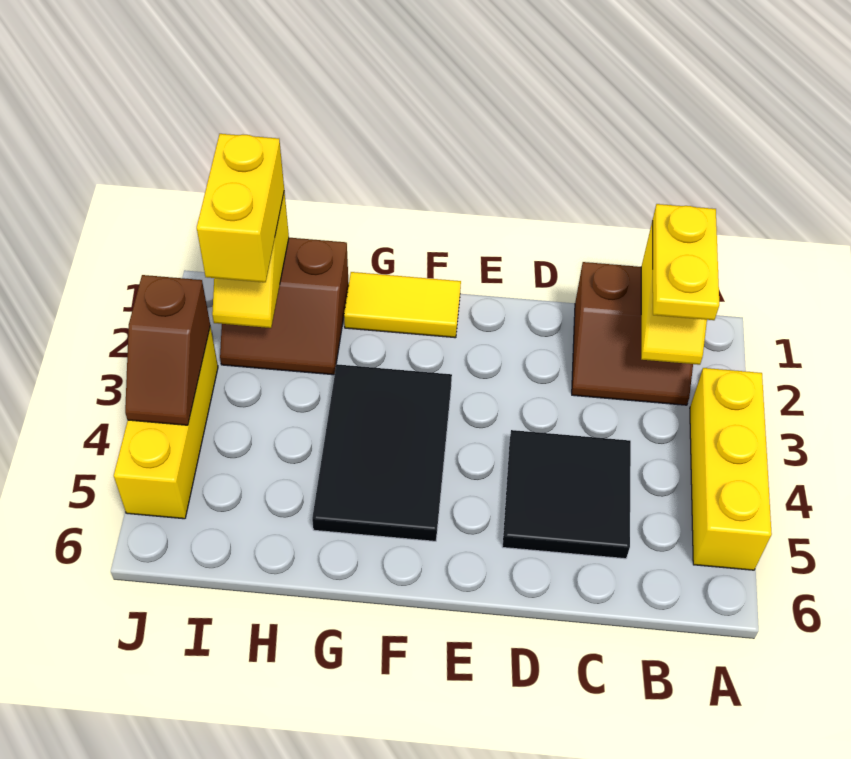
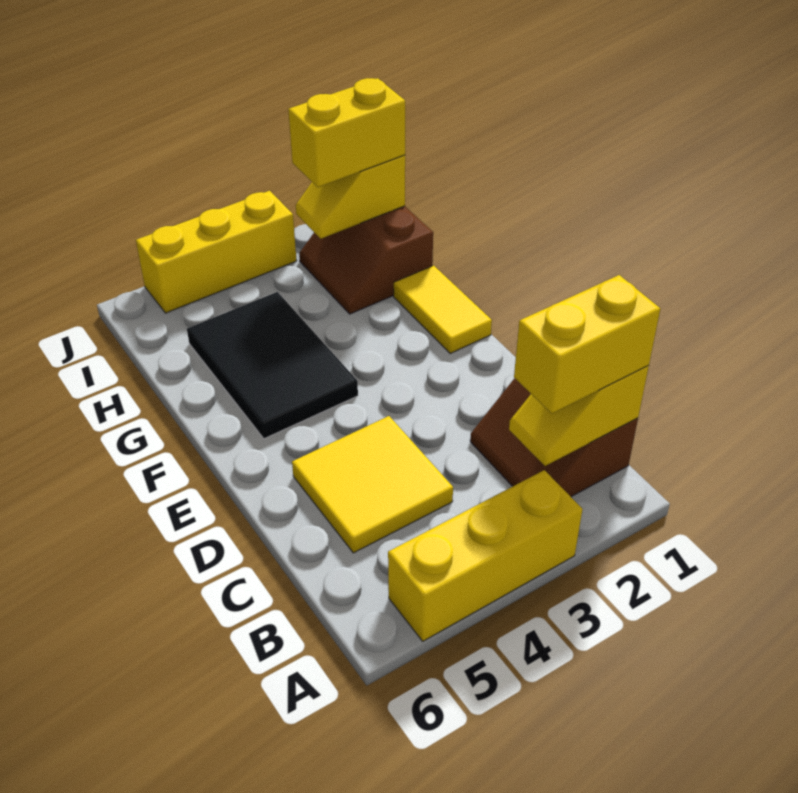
yellow plate B1:B2 level 3 -> yellow brick B1:B2 level 3
black tile C4:D5 level 1 -> yellow tile C4:D5 level 1
black tile F3:G5 level 1 -> black tile F4:H5 level 1
brown slope J3:J4 level 2 top 3 -> none

